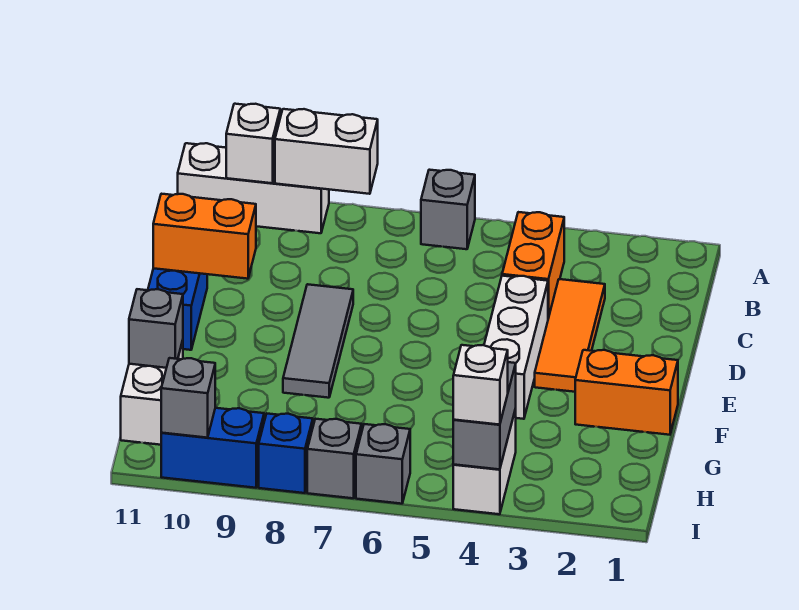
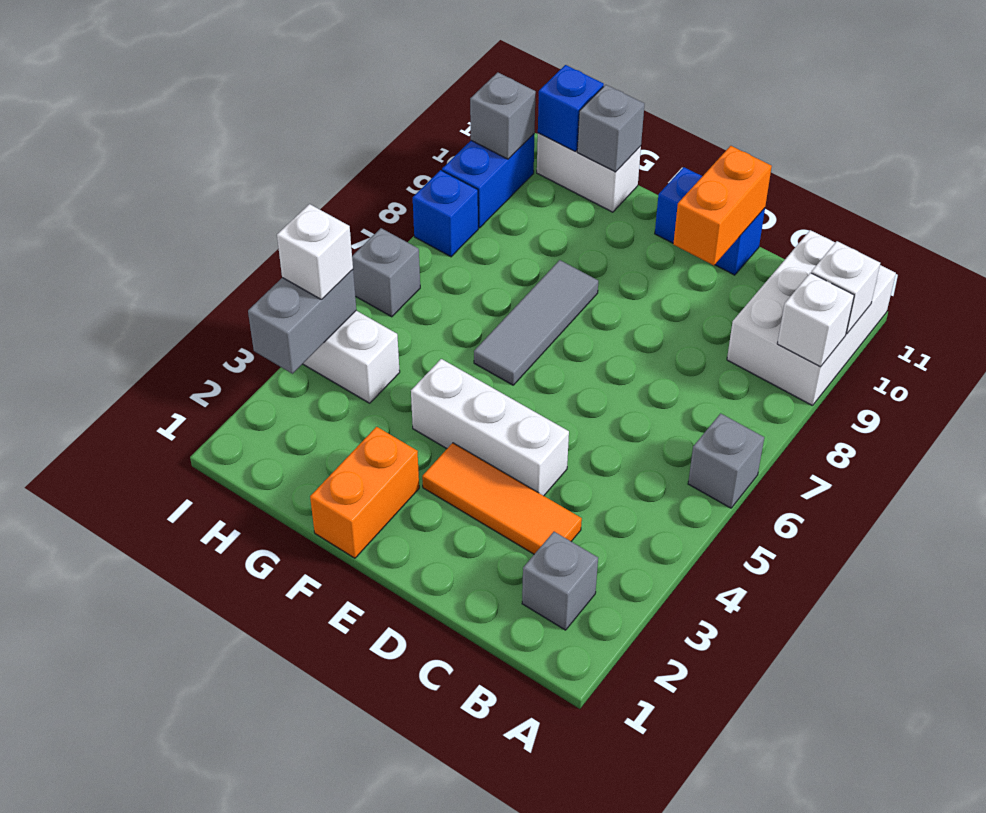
white brick A8:A9 level 2 -> white brick A9 level 2
white brick A9:A11 level 1 -> white brick A9:B11 level 1
orange brick B4:C4 level 1 -> none
grey tile D8:F8 level 1 -> grey tile F6:F8 level 1
grey brick H4:I4 level 2 -> grey brick I3:I4 level 2
none -> blue brick H11 level 2
grey brick I7 level 1 -> grey brick B2 level 1

